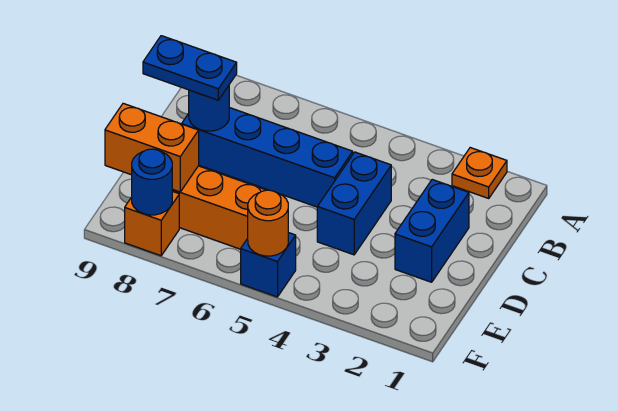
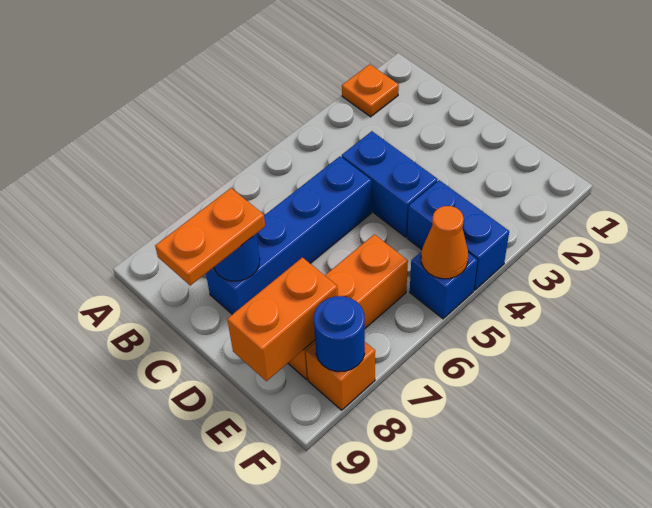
blue brick C2:D2 level 1 -> blue brick E4:F4 level 1
blue plate C8:C9 level 3 -> orange plate C8:C9 level 3
orange round brick F5 level 2 -> orange cone F5 level 2

